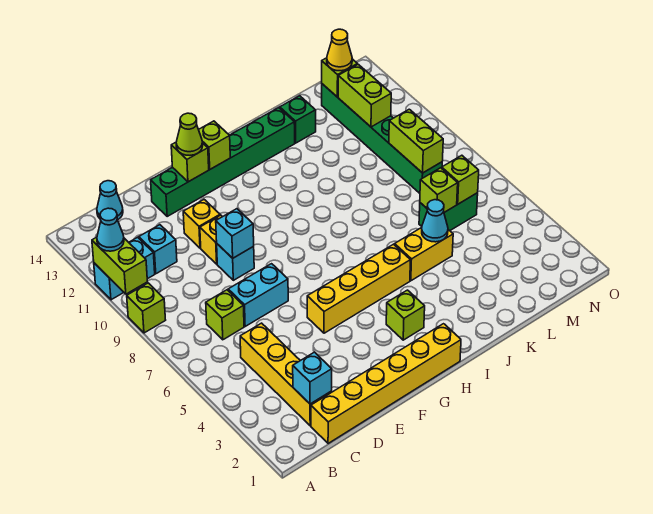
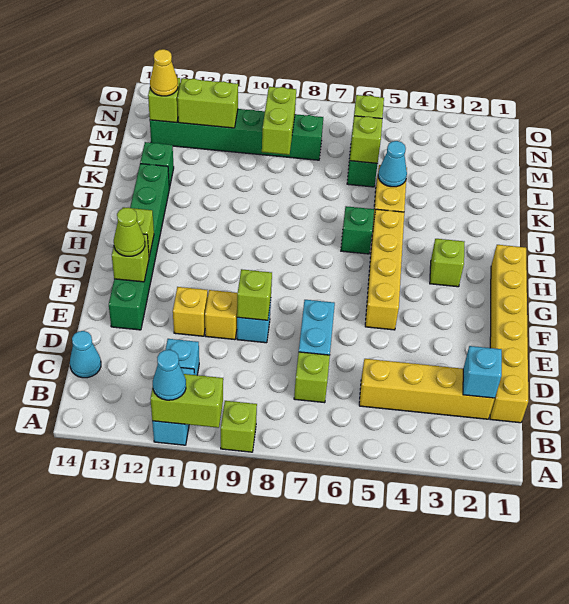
cyan brick E9 level 2 -> lime brick E9 level 2
none -> green brick I6 level 1
lime brick M8:M9 level 2 -> lime brick L9:M9 level 2

